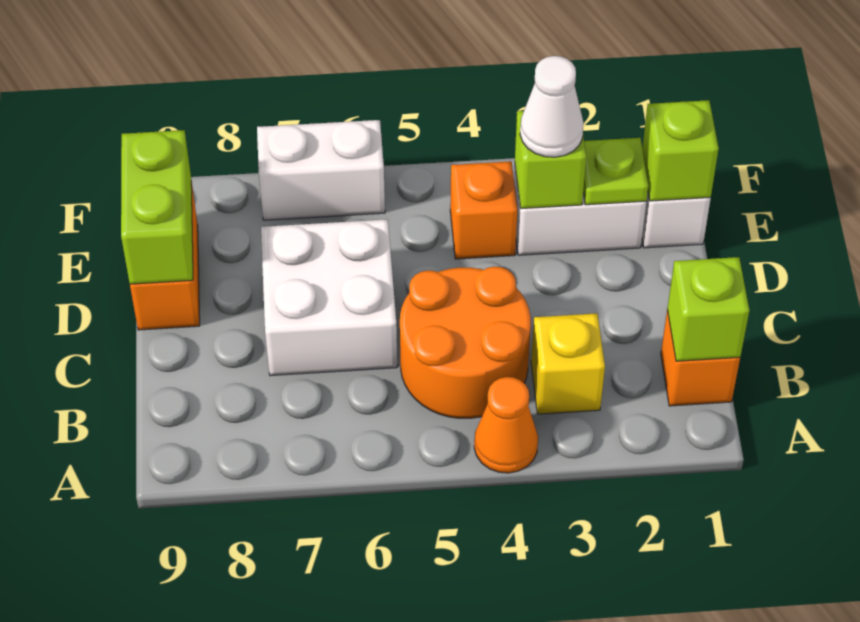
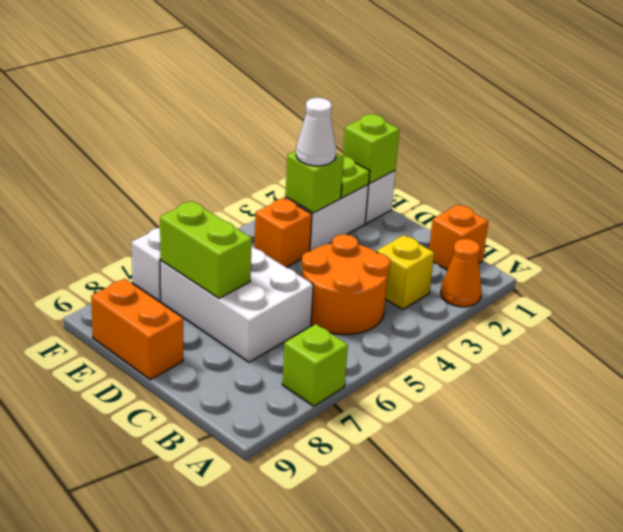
orange cone A4 level 1 -> orange cone A2 level 1
lime brick B1 level 2 -> lime brick A7 level 1
white brick C6:D7 level 1 -> white brick C6:E7 level 1
lime brick D9:E9 level 2 -> lime brick D7:E7 level 2

